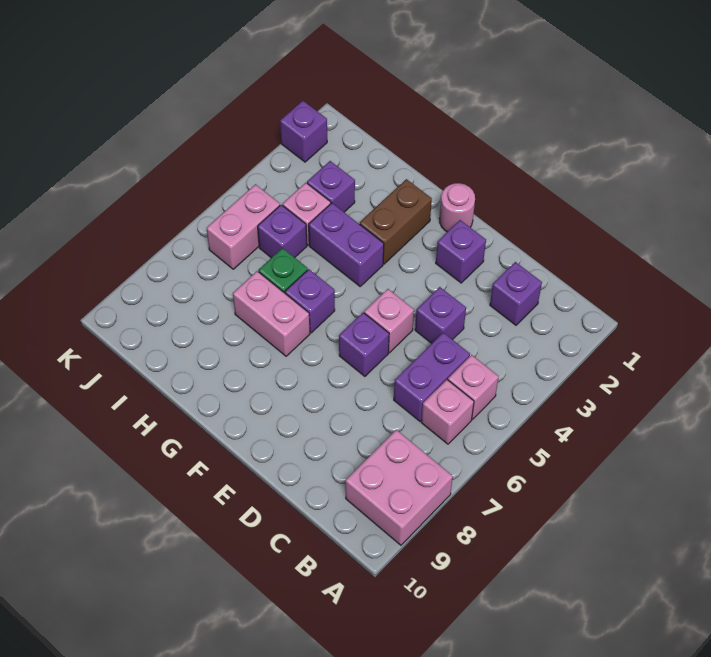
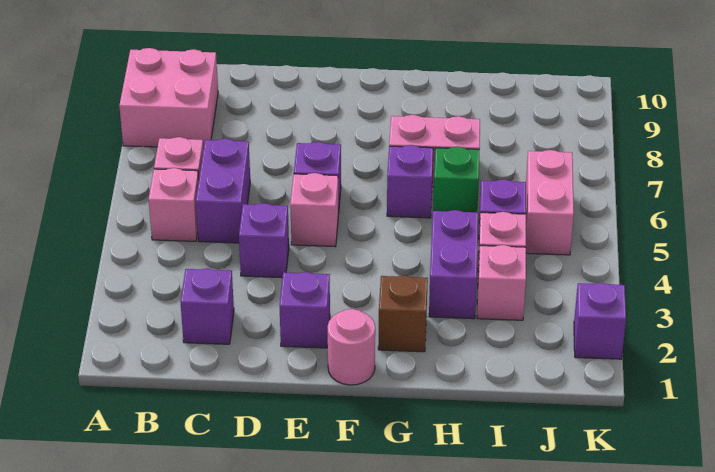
brown brick G2:G3 level 1 -> brown brick G2 level 1
purple brick G4:H4 level 1 -> purple brick H3:H4 level 1
purple brick I3 level 1 -> pink brick I3 level 1

